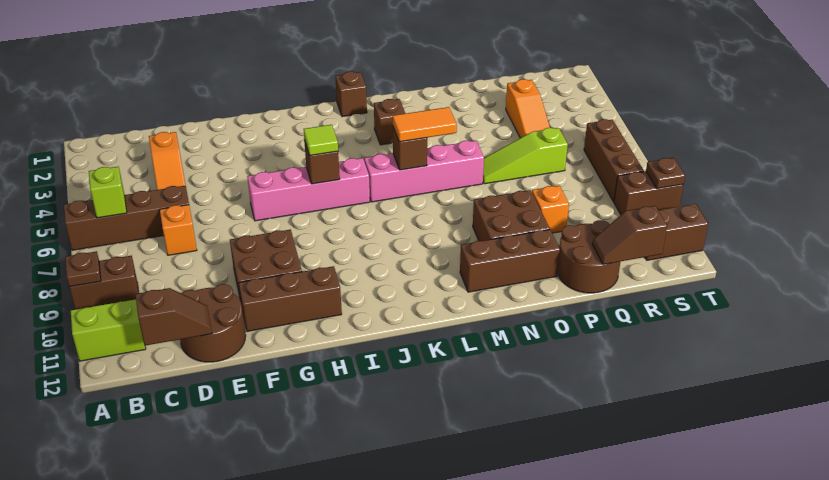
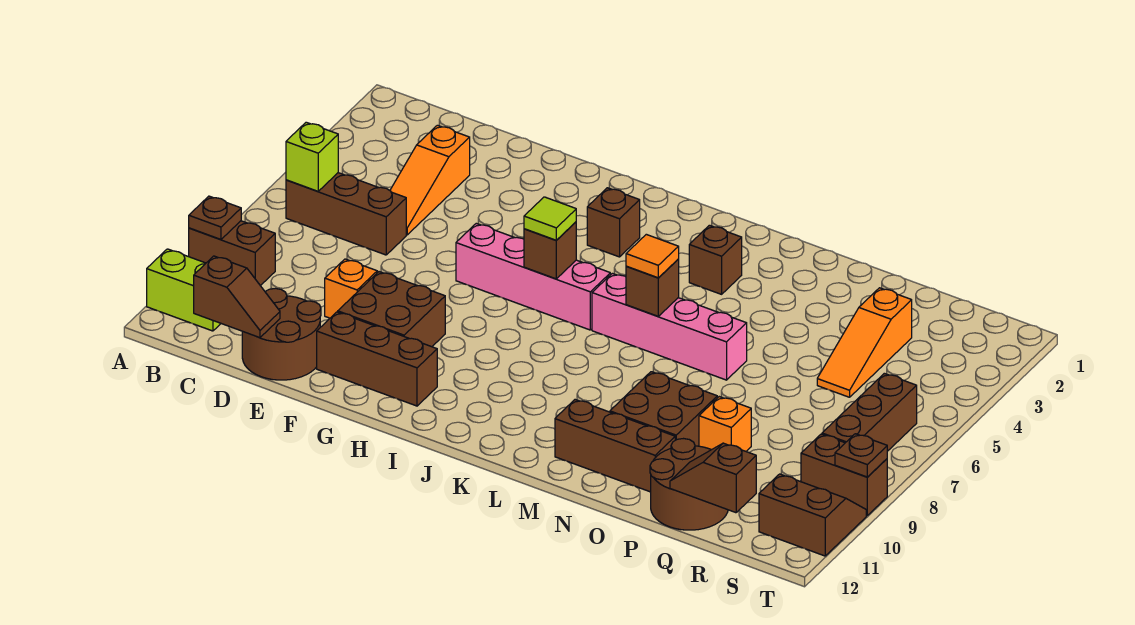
brown brick A6:D6 level 1 -> brown brick B6:D6 level 1
orange brick D7 level 1 -> orange brick E9 level 1
brown brick K1 level 1 -> brown brick I3 level 1
orange tile L6:M6 level 3 -> orange tile L6 level 3
lime slope O6:Q6 level 1 top Q -> none

